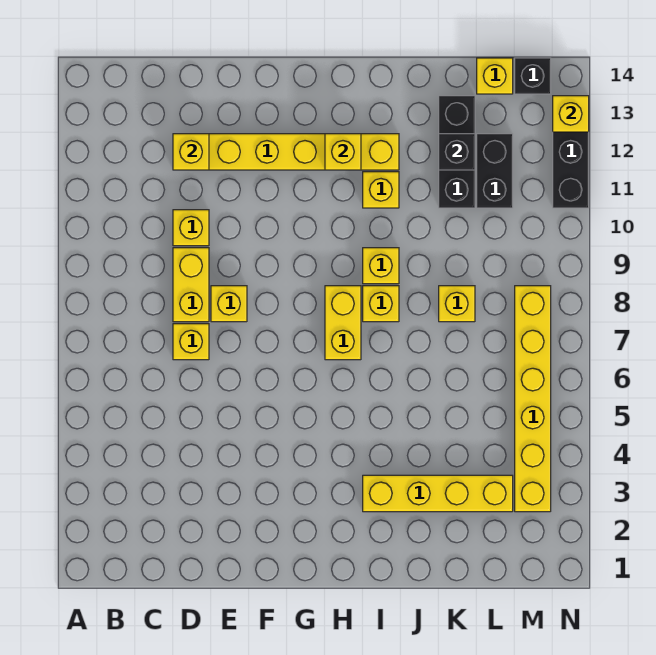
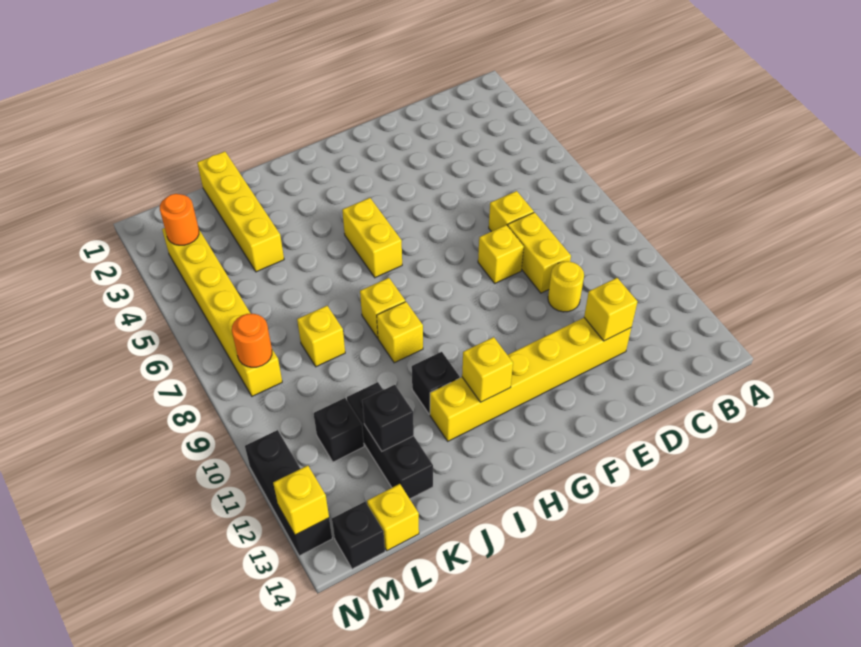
yellow brick D10 level 1 -> yellow round brick D10 level 1
yellow brick H7:H8 level 1 -> yellow brick H5:H6 level 1
yellow brick I3:L3 level 1 -> yellow brick K1:K4 level 1
yellow brick I11 level 1 -> black brick I11 level 1
black brick L11:L12 level 1 -> black brick L11 level 1
none -> orange round brick M3 level 2
none -> orange round brick M8 level 2

